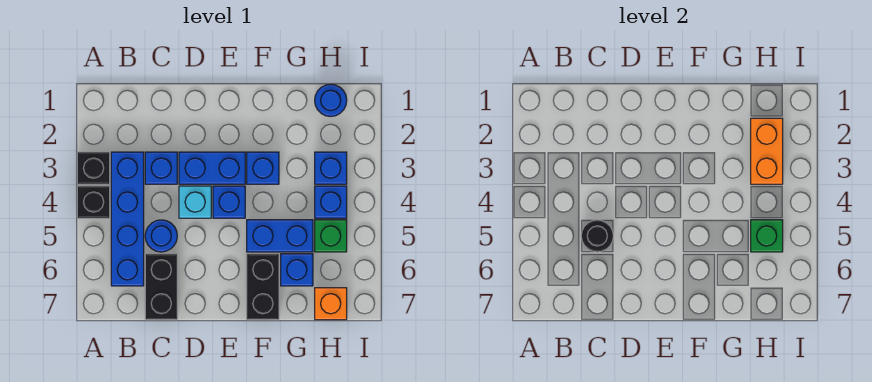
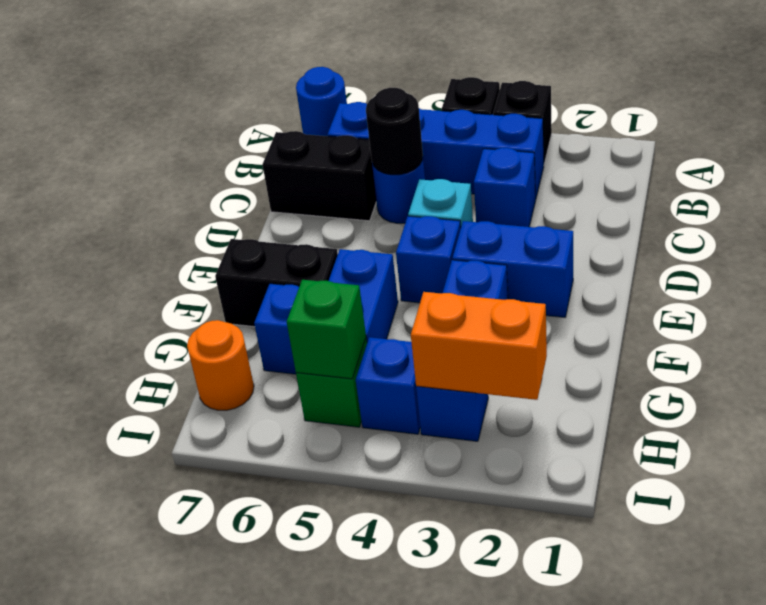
blue brick D3:E3 level 1 -> blue brick E2:E3 level 1
blue round brick H1 level 1 -> blue round brick A7 level 1
orange brick H7 level 1 -> orange round brick H7 level 1

